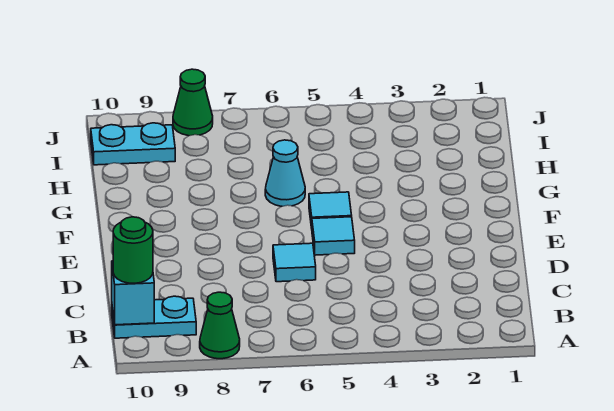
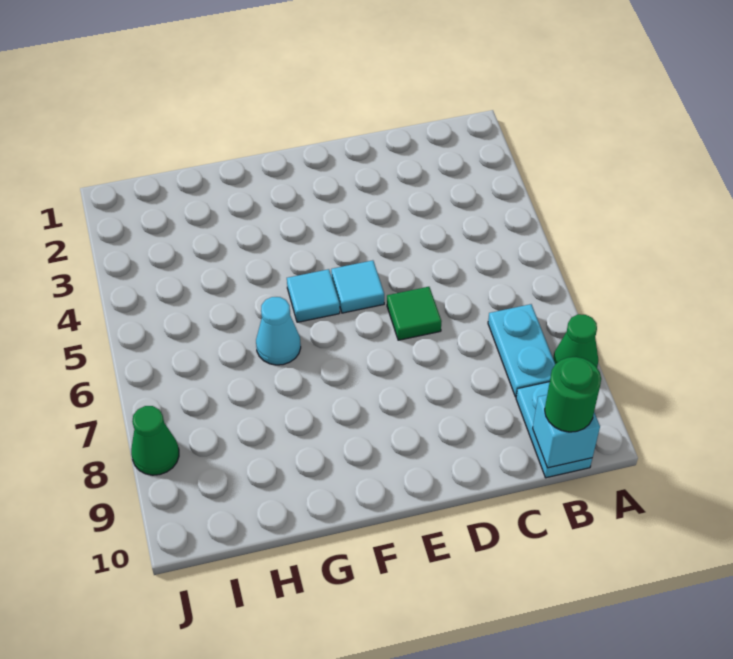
cyan tile D6 level 1 -> green tile D6 level 1
cyan plate I9:I10 level 1 -> cyan plate B7:B8 level 1

